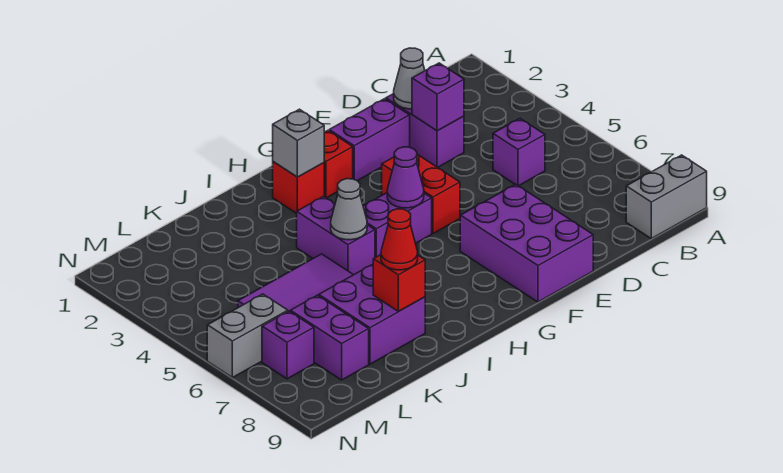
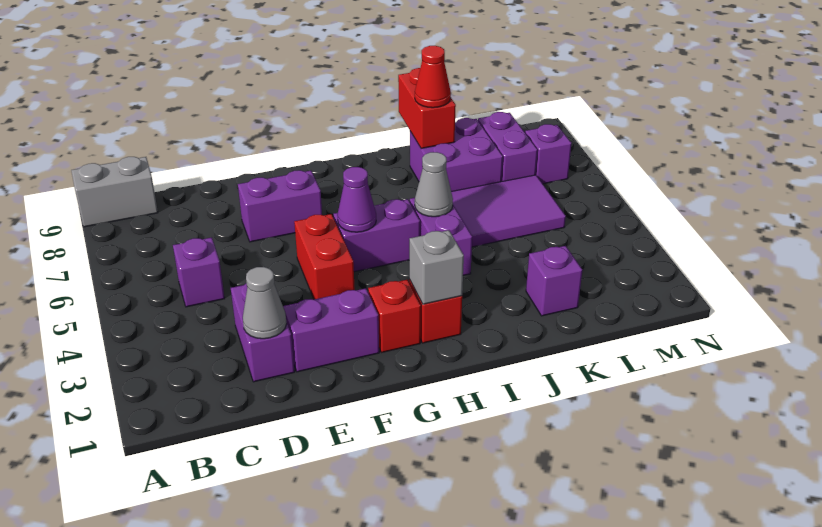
purple brick D3 level 2 -> purple brick K2 level 1
purple brick E7:F9 level 1 -> purple brick E7:F7 level 1
red brick J8 level 2 -> red brick J8:J9 level 2
grey brick M6:N6 level 1 -> none

